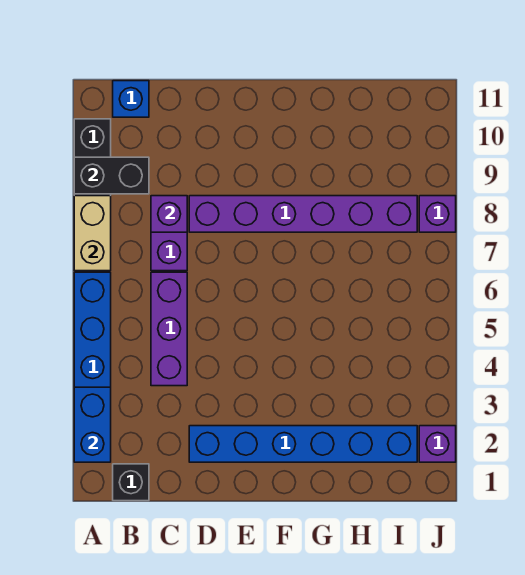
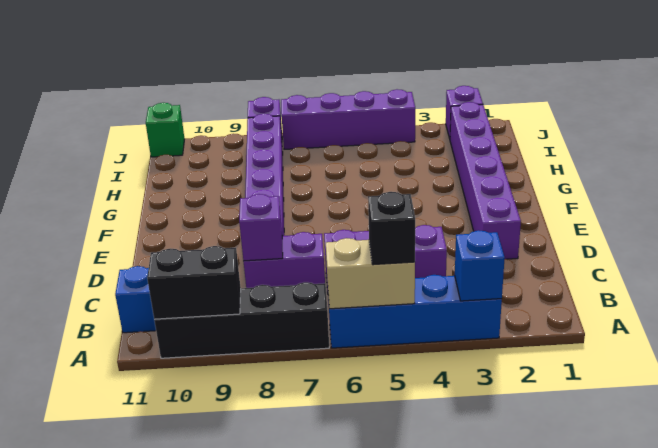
blue brick A2:A3 level 2 -> blue brick A3 level 2
tan brick A7:A8 level 2 -> tan brick A5:A6 level 2
black brick A9:B9 level 2 -> black brick A9:A10 level 2
black brick B1 level 1 -> black brick A5 level 3
blue brick D2:I2 level 1 -> purple brick D2:I2 level 1
none -> purple brick J4:J7 level 1
none -> green brick J11 level 1

